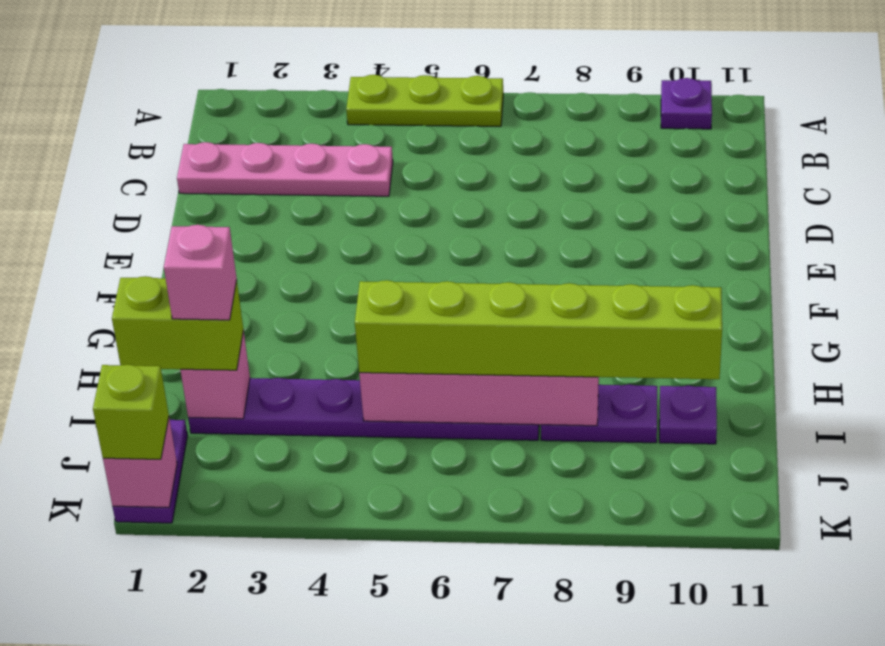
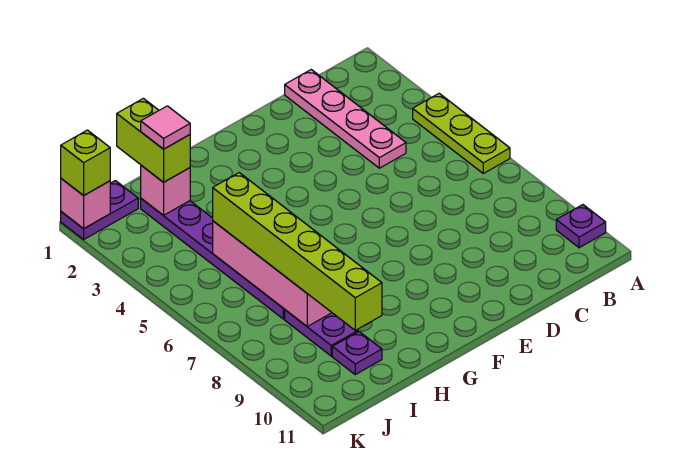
pink brick I2 level 4 -> pink tile I2 level 4

